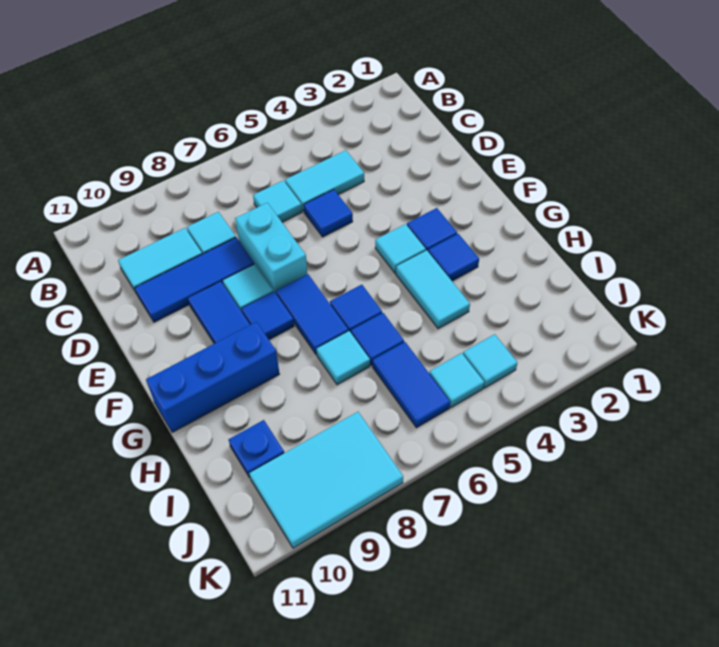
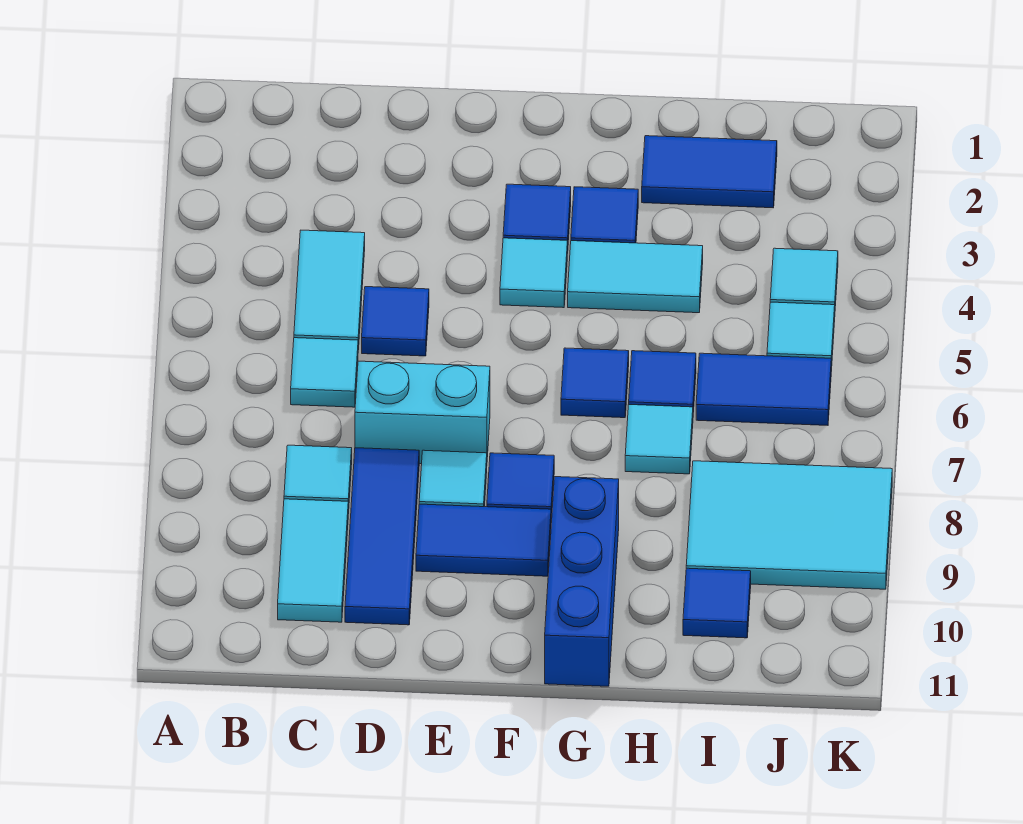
blue tile F7:G7 level 1 -> blue tile H2:I2 level 1
blue plate I10 level 1 -> blue tile I10 level 1
cyan tile J8:K10 level 1 -> cyan tile I8:K9 level 1

